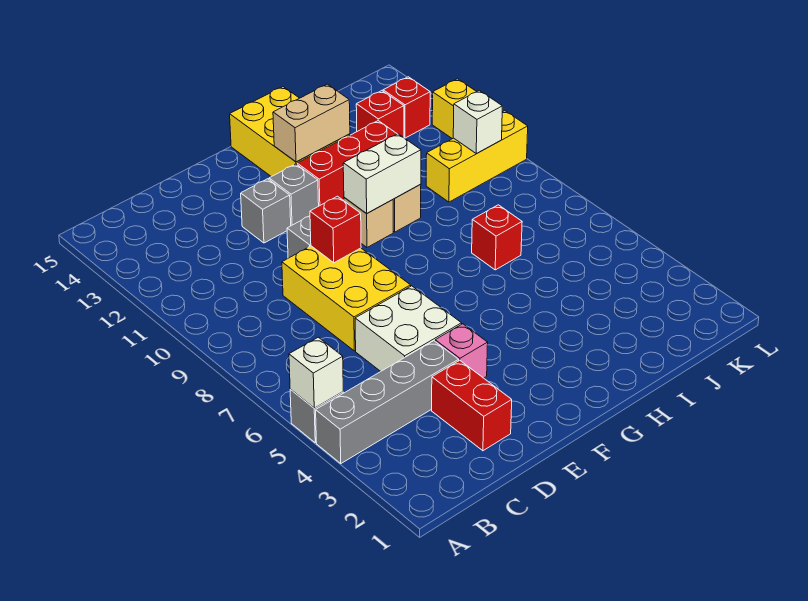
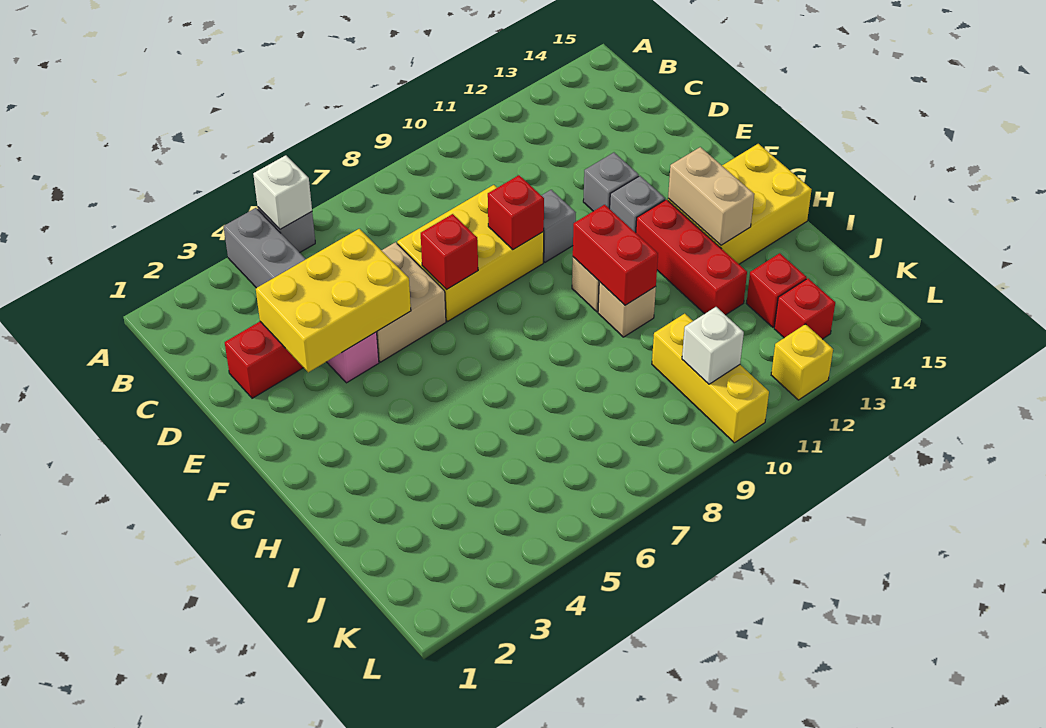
none -> yellow brick D3:E5 level 2
white brick D5:E6 level 1 -> tan brick D5:E6 level 1
white brick G10:H10 level 2 -> red brick G10:H10 level 2
red brick I7 level 1 -> red brick E7 level 2

